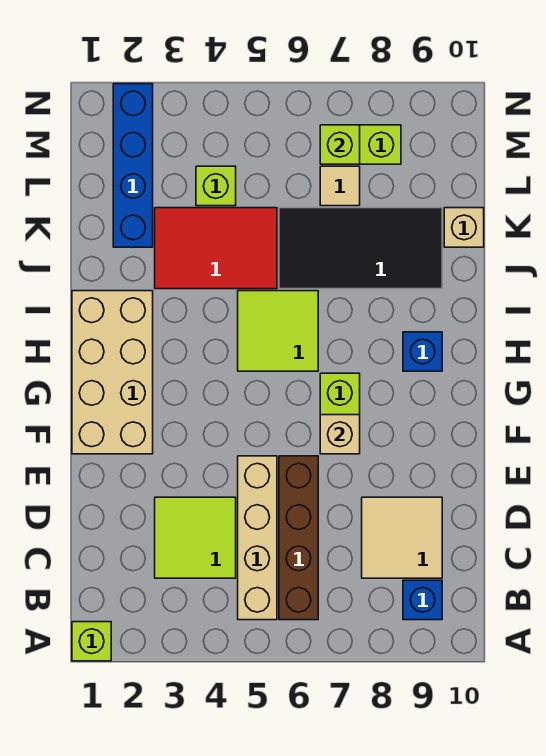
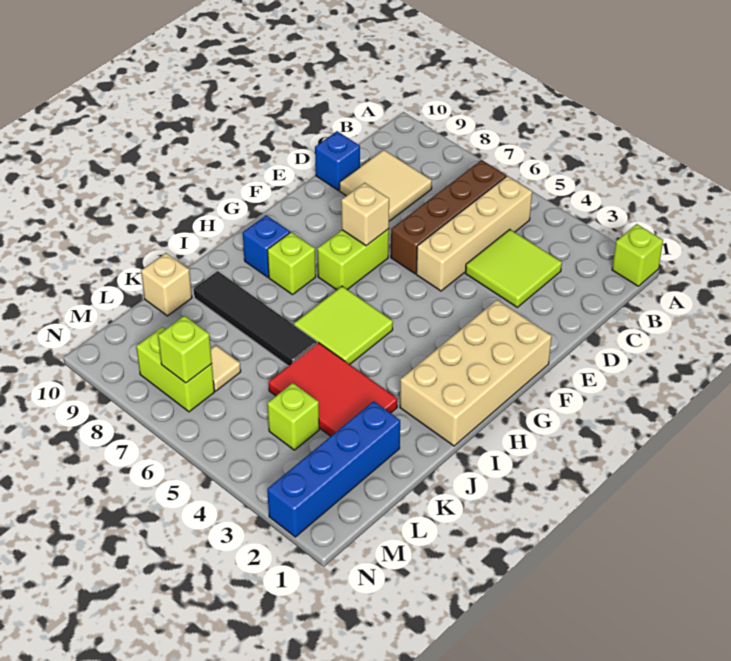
blue brick B9 level 1 -> blue brick D10 level 1
none -> lime brick H8 level 1
black tile J6:K9 level 1 -> black tile J6:J9 level 1

